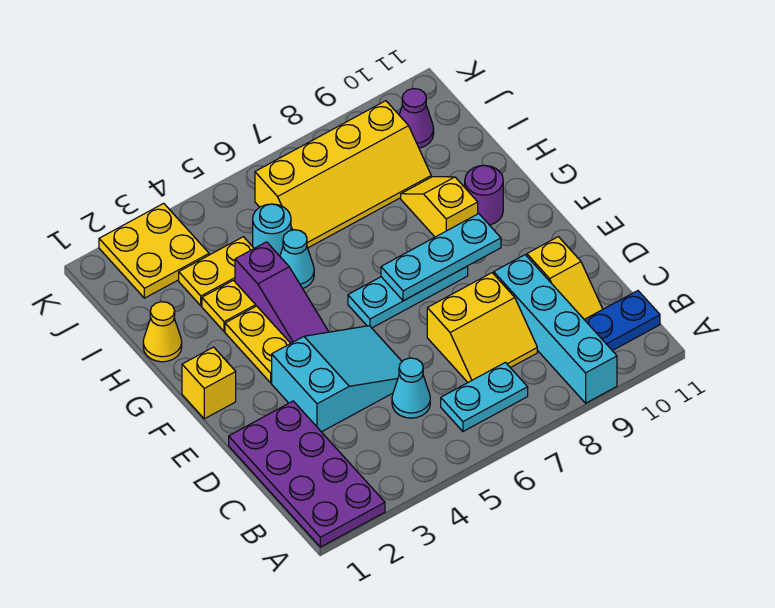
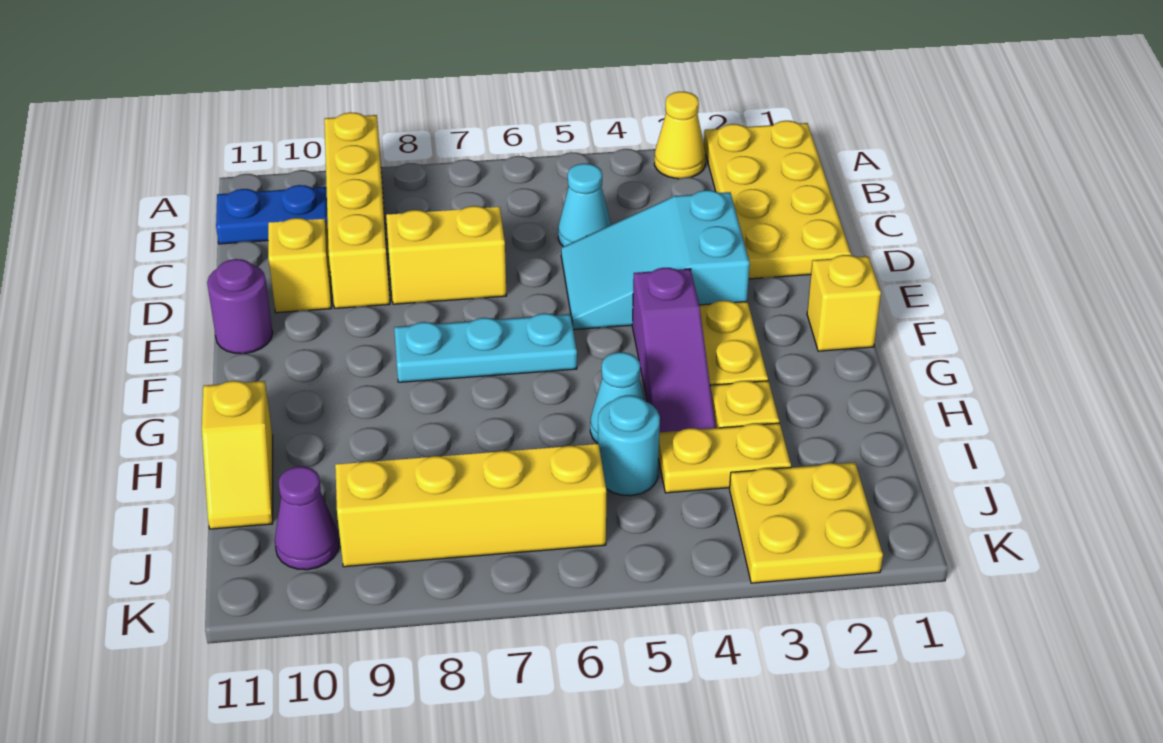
purple plate A1:D2 level 1 -> yellow plate A1:D2 level 1
cyan brick A9:D9 level 1 -> yellow brick A9:D9 level 1
cyan plate B6:B7 level 1 -> none
purple slope F4:H4 level 1 top H -> purple slope F4:H4 level 1 top F
cyan plate F7:F9 level 2 -> none
yellow slope G9:H9 level 1 top G -> yellow slope H11:I11 level 1 top H
purple round brick G10 level 1 -> purple round brick E11 level 1
yellow cone H1 level 1 -> yellow cone A3 level 1

